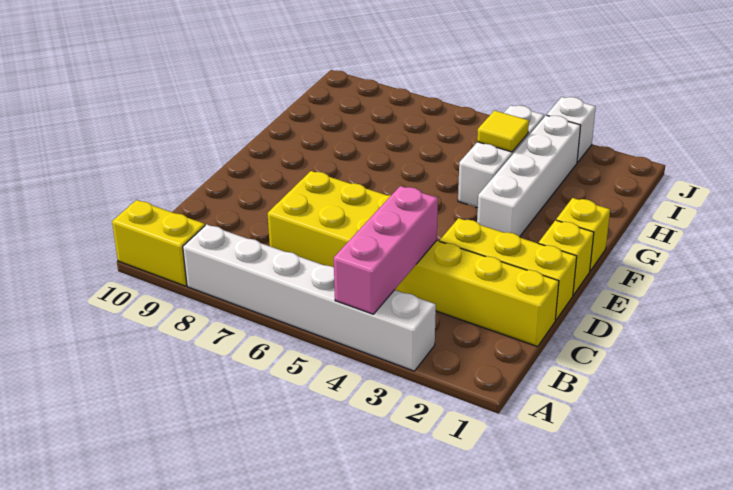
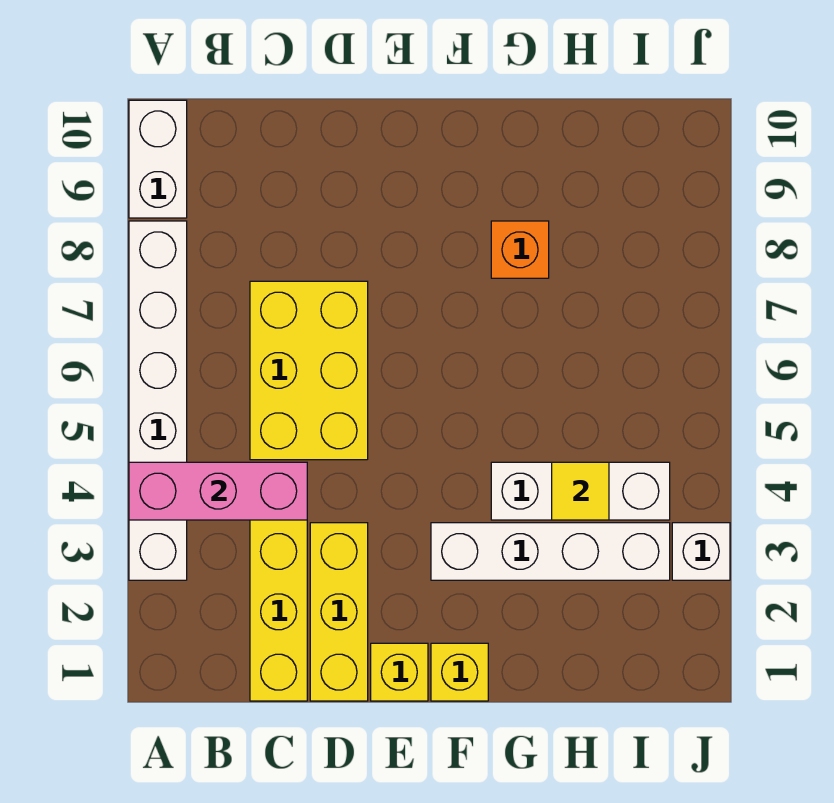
yellow brick A9:A10 level 1 -> white brick A9:A10 level 1
none -> orange brick G8 level 1

